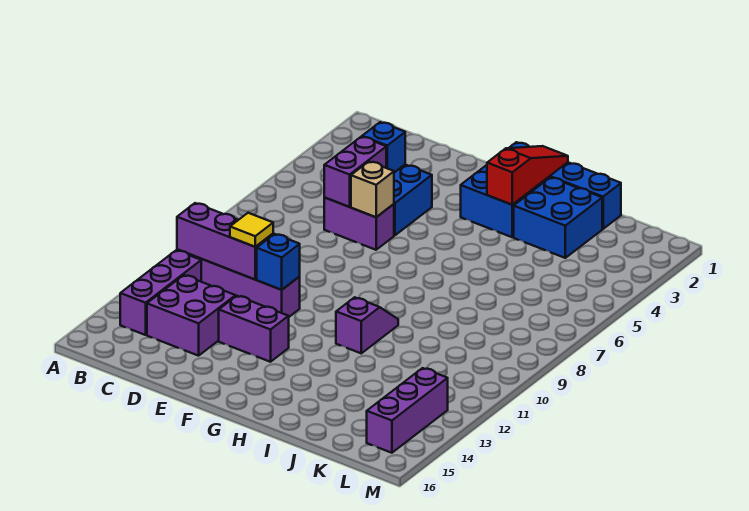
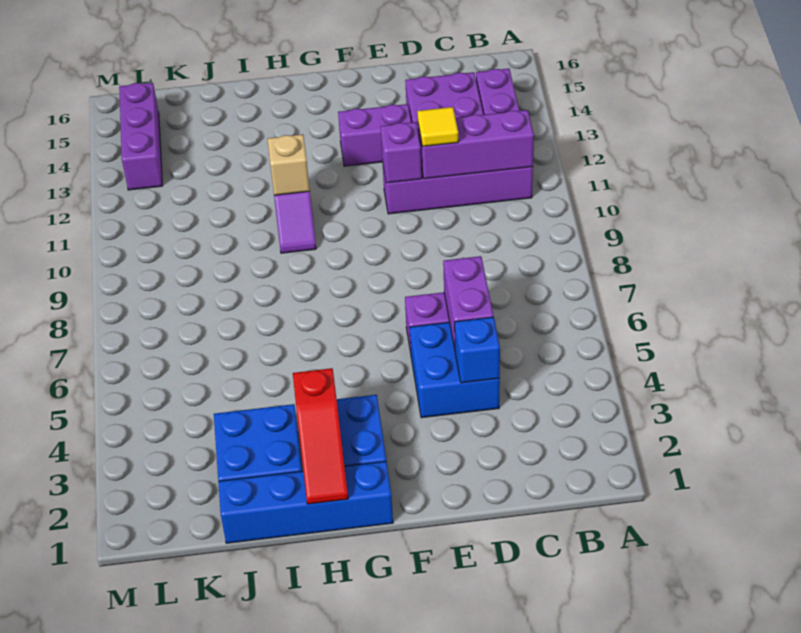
tan brick E6 level 2 -> tan brick H11 level 2
blue brick E11 level 2 -> purple brick E11 level 2

